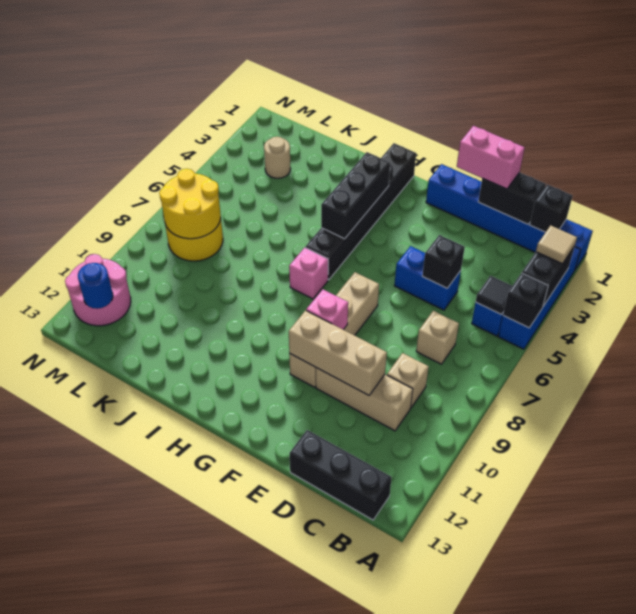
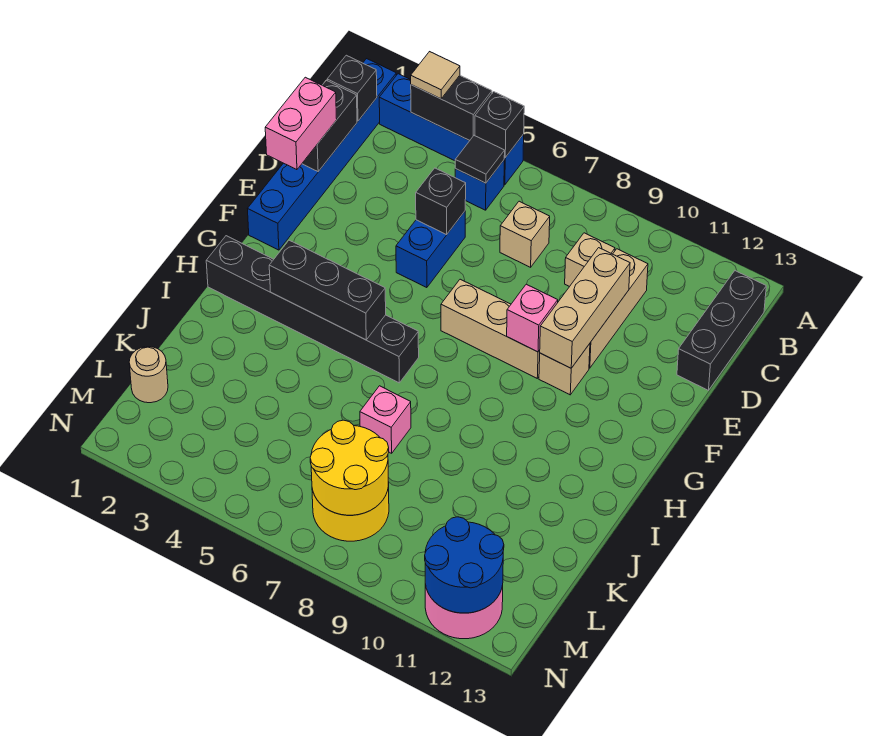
pink brick H7 level 1 -> pink brick J7 level 1
tan round brick L3 level 1 -> tan round brick L1 level 1
blue round brick M12 level 2 -> blue round brick M11:N12 level 2

